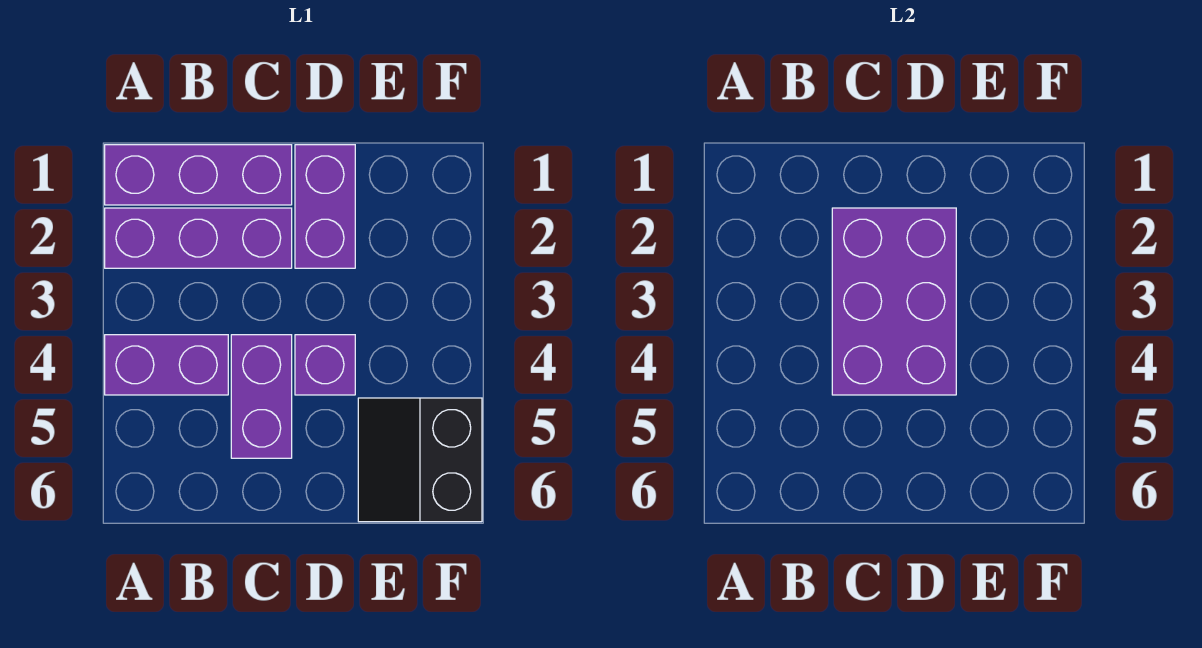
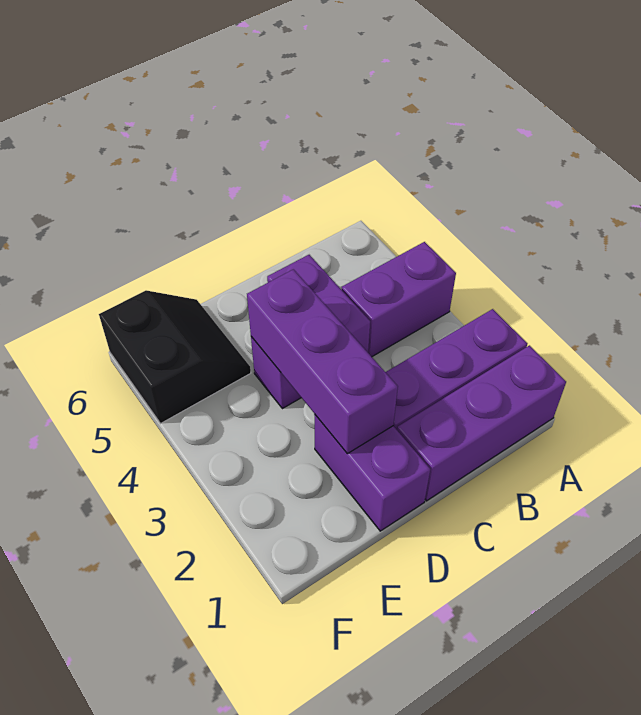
purple brick C2:D4 level 2 -> purple brick D2:D4 level 2

